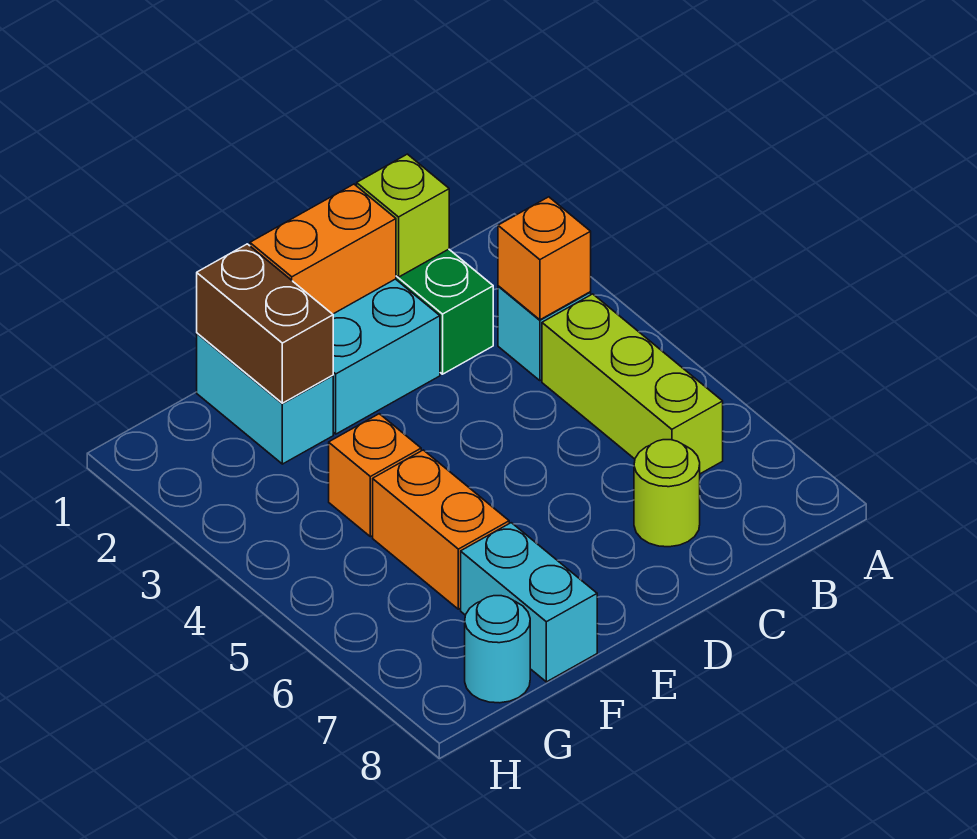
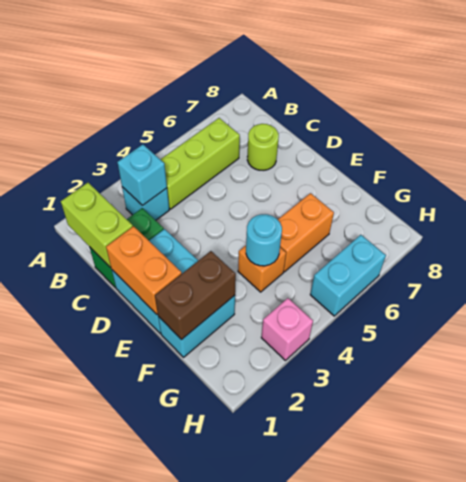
orange brick B3 level 2 -> cyan brick B3 level 2
lime brick C1 level 2 -> lime brick B1:C1 level 2
cyan brick F7:F8 level 1 -> cyan brick H5:H6 level 1
cyan round brick G8 level 1 -> cyan round brick F4 level 2
none -> pink brick H3 level 1

